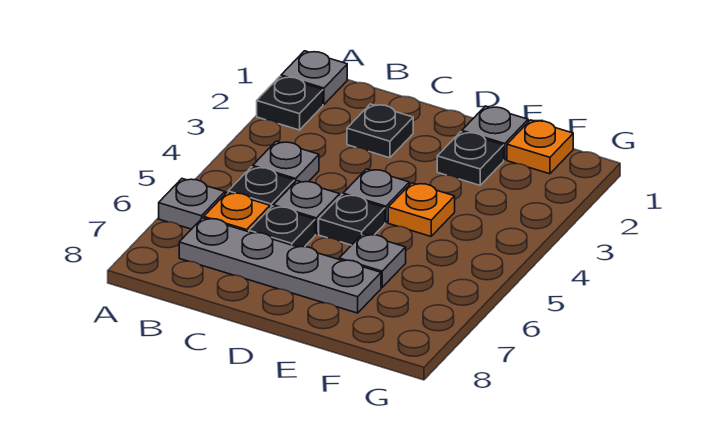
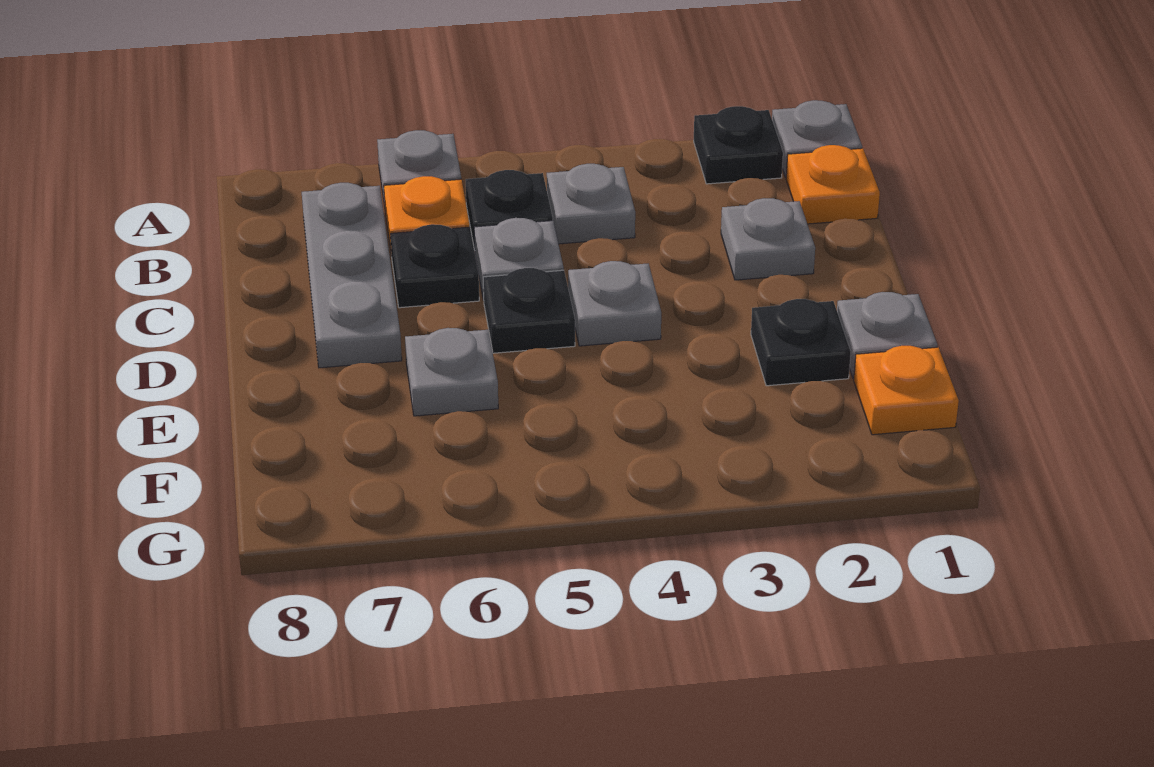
grey plate B7:E7 level 1 -> grey plate B7:D7 level 1
black plate C2 level 1 -> grey plate C2 level 1
orange plate E4 level 1 -> orange plate B1 level 1

